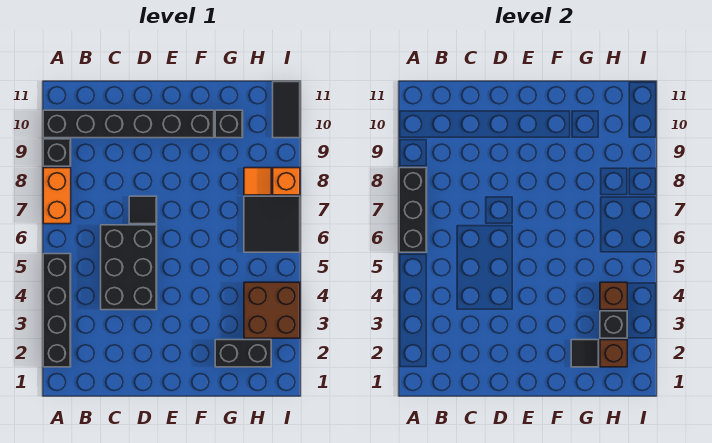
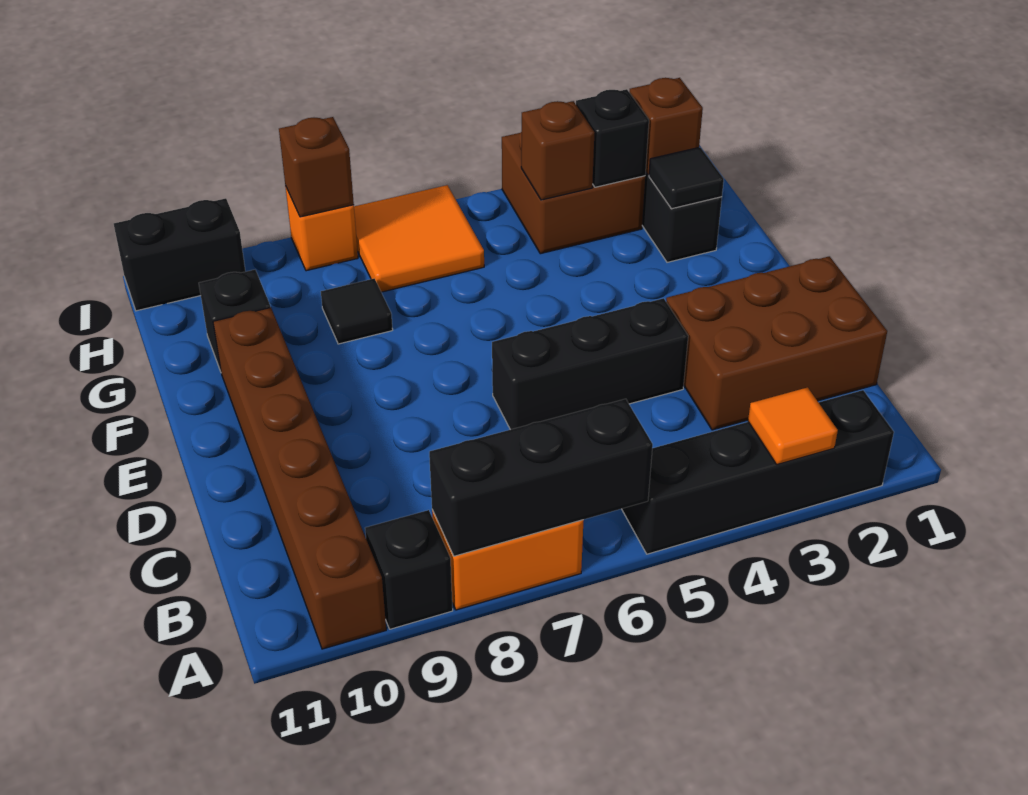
black brick A10:F10 level 1 -> brown brick A10:F10 level 1
none -> brown brick C1:D3 level 1
black brick C4:D6 level 1 -> black brick D4:D6 level 1
black tile D7 level 1 -> black tile G8 level 1
black tile H6:I7 level 1 -> orange tile H6:I7 level 1
orange tile H8 level 1 -> orange tile A3 level 2
none -> brown brick I8 level 2
black tile I10:I11 level 1 -> black brick I10:I11 level 1

